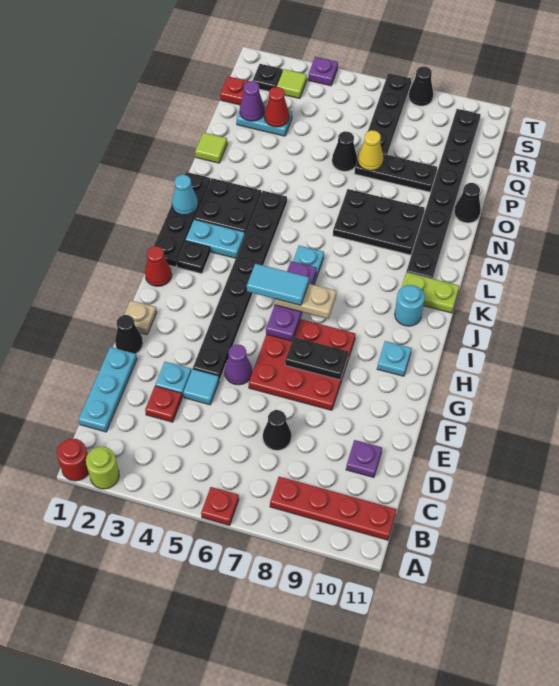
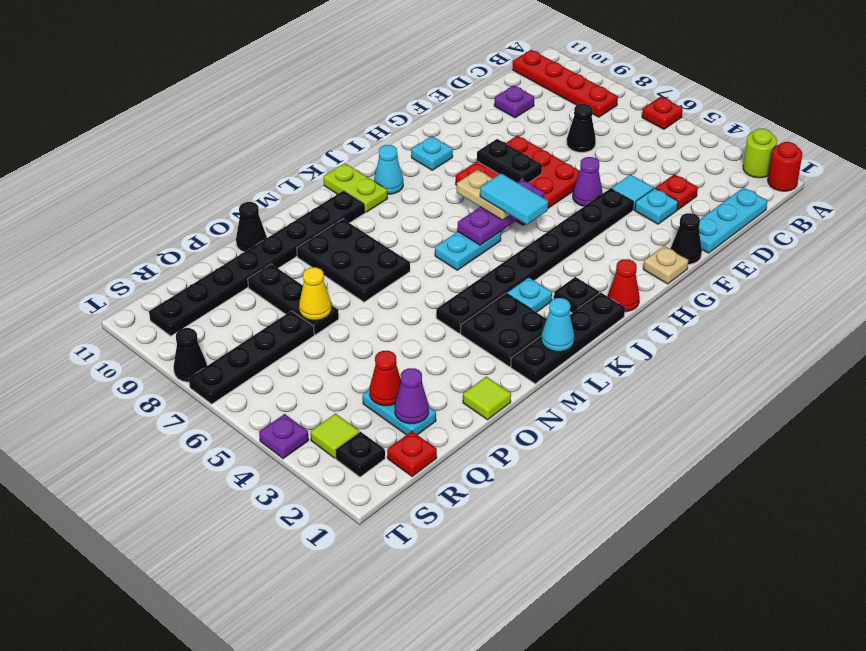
cyan round brick J10 level 1 -> cyan cone J10 level 1
cyan plate K2:K3 level 1 -> cyan plate K3 level 1
black cone P6 level 1 -> none

